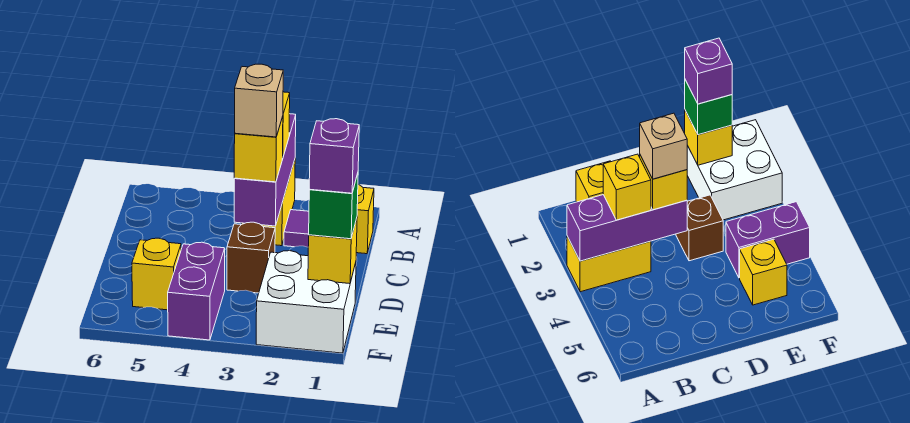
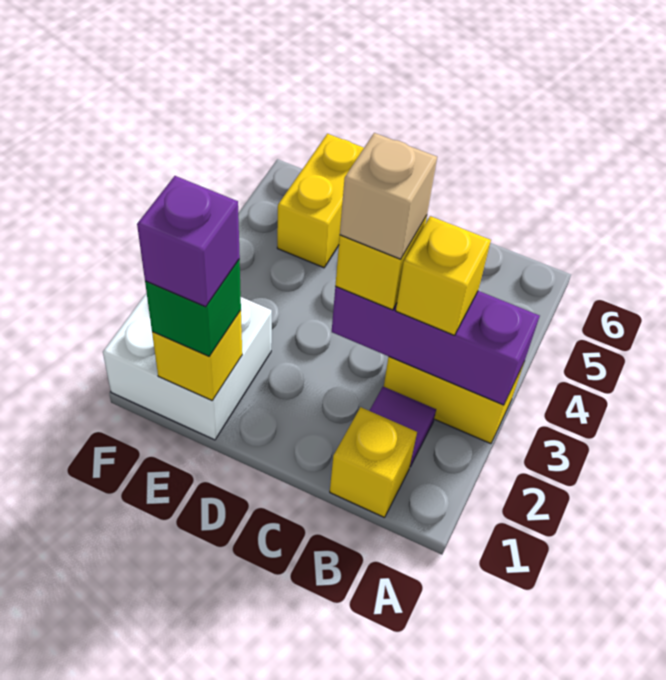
brown brick D3 level 1 -> none
purple brick E4:F4 level 1 -> none
yellow brick E5 level 1 -> yellow brick E5:E6 level 1

